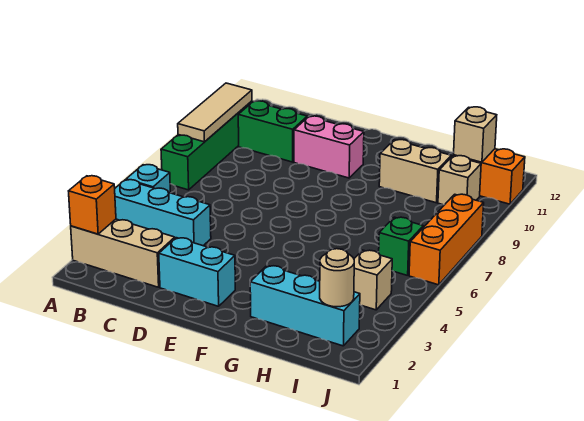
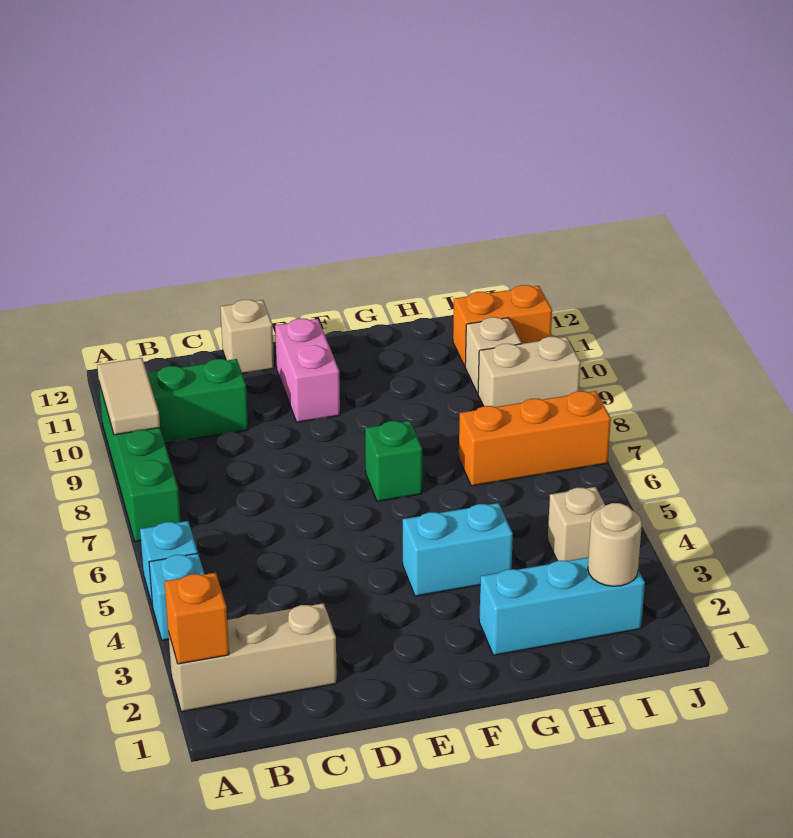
cyan brick A4:C4 level 1 -> cyan brick A4 level 1
tan tile A8:A10 level 2 -> tan tile A9:A10 level 2
cyan brick D2:E2 level 1 -> cyan brick F4:G4 level 1
pink brick D10:E10 level 1 -> pink brick E10:E11 level 1
tan brick G10:H10 level 1 -> tan brick I9:J9 level 1
green brick I6 level 1 -> green brick F7 level 1
tan brick I11 level 2 -> tan brick D12 level 1
orange brick J6:J8 level 1 -> orange brick H7:J7 level 1

